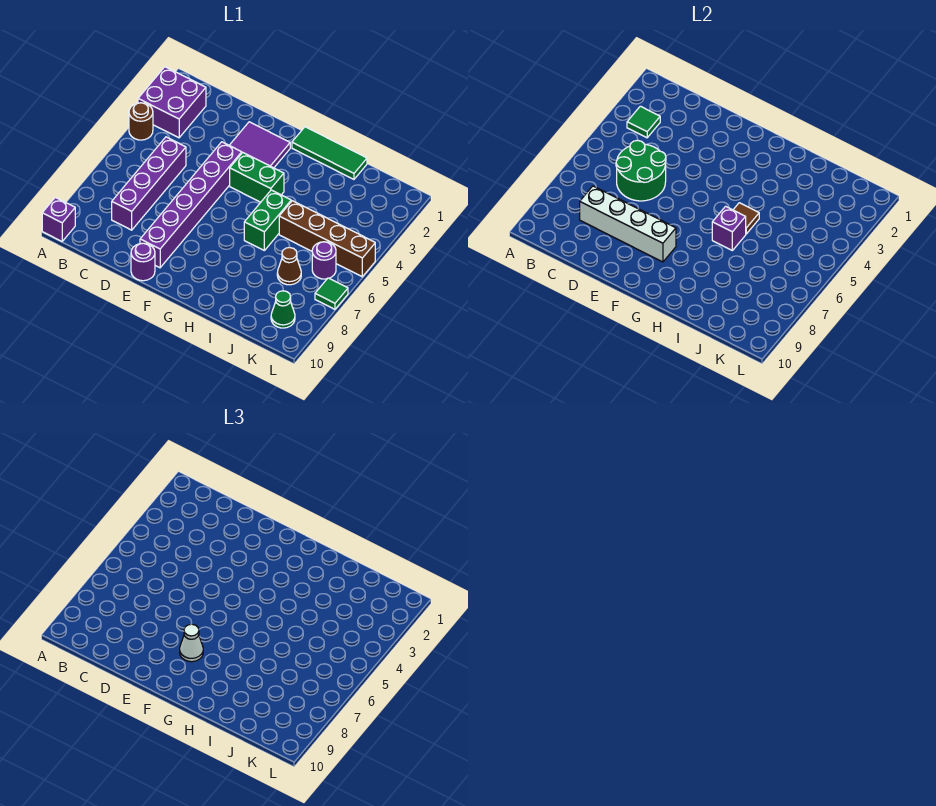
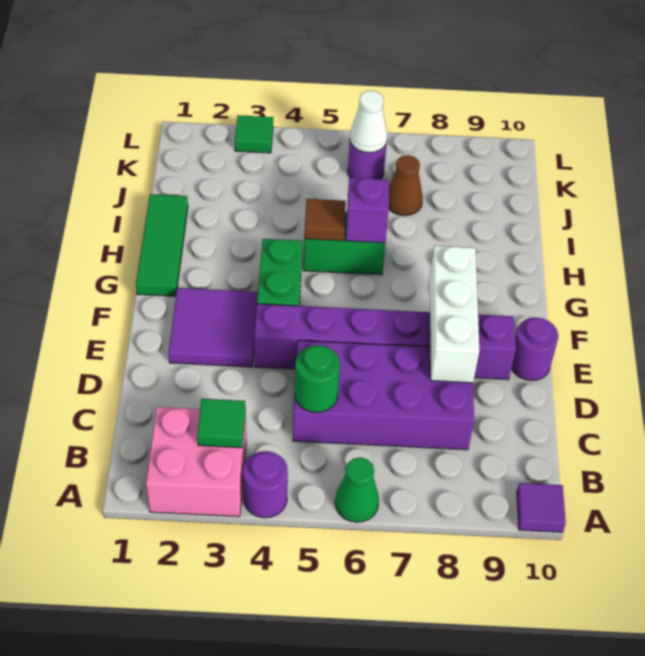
purple brick A2:B3 level 1 -> pink brick A2:B3 level 1
brown round brick A4 level 1 -> purple round brick A4 level 1
purple brick A10 level 1 -> purple tile A10 level 1
purple brick C5:C8 level 1 -> purple brick C5:D8 level 1
green round brick C5:D6 level 2 -> green round brick C5 level 2
white brick C8:F8 level 2 -> white brick D8:F8 level 2
white cone F8 level 3 -> white cone K6 level 2
brown brick I5:L5 level 1 -> none
green cone K9 level 1 -> green cone A6 level 1
green tile L7 level 1 -> green tile L3 level 1

